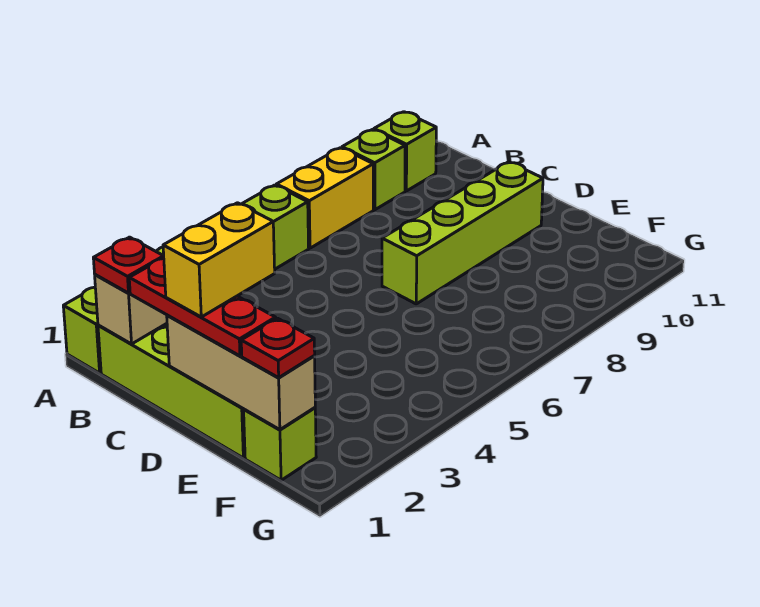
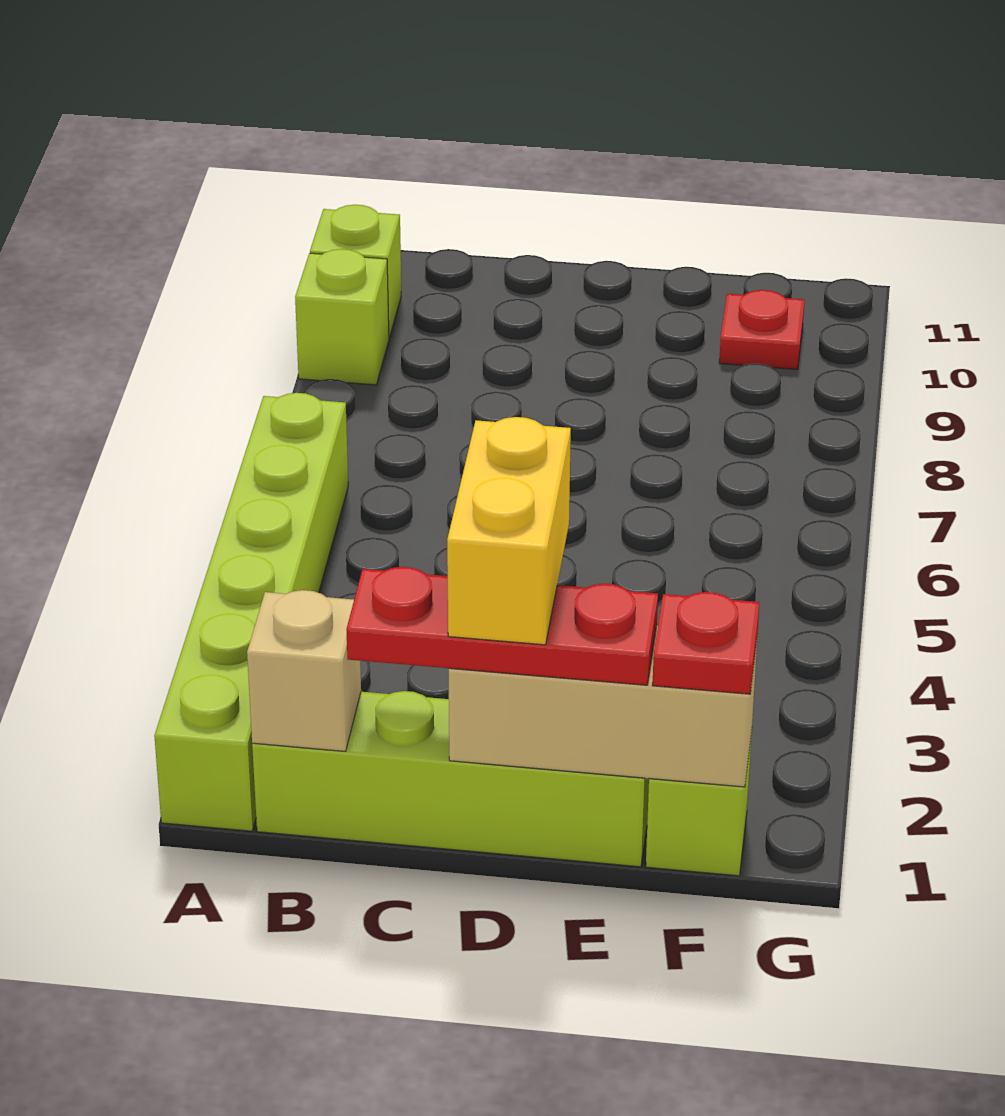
yellow brick A7:A8 level 1 -> none
red plate B1 level 3 -> red plate F10 level 1
lime brick D7:D10 level 1 -> none

